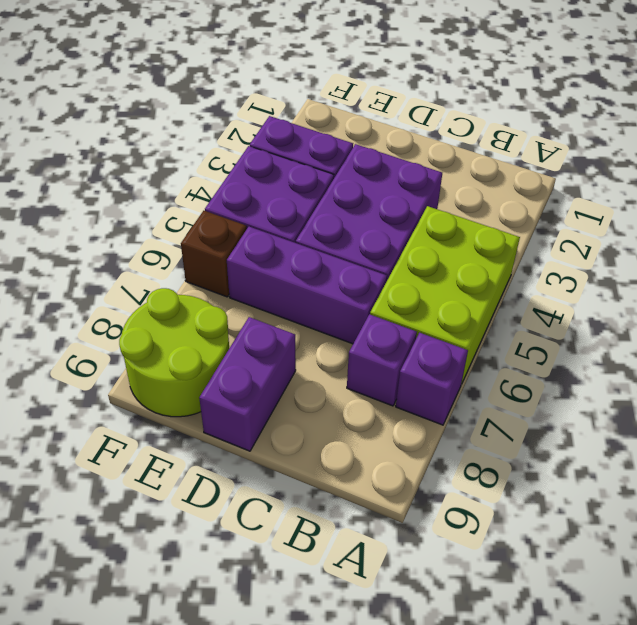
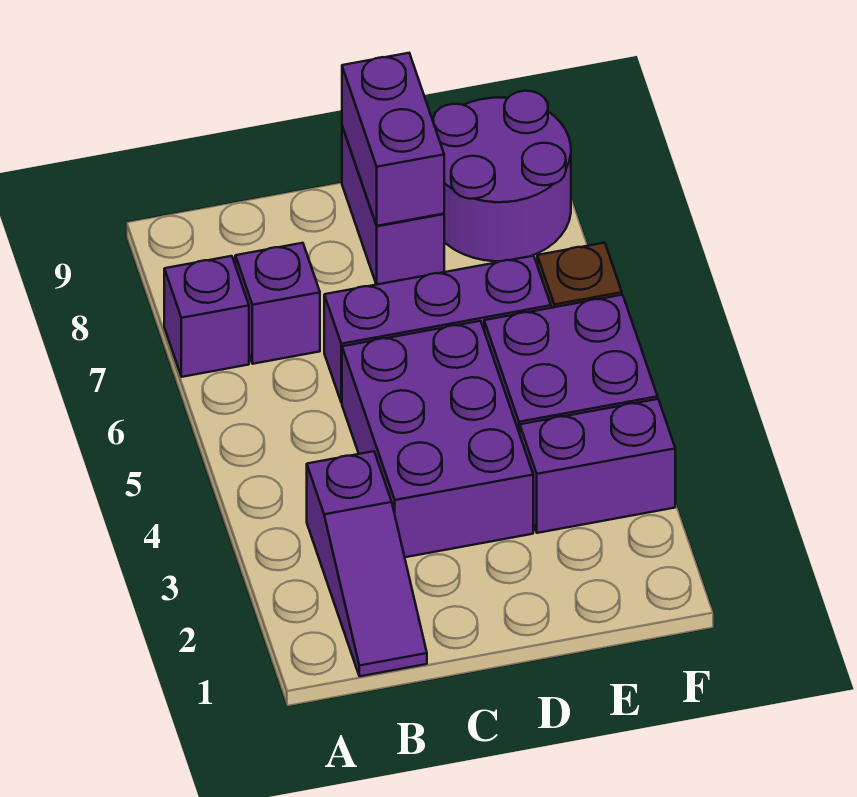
lime brick A4:B6 level 1 -> none
none -> purple slope B1:B3 level 1 top 3
none -> purple brick D8:D9 level 2
lime round brick E8:F9 level 1 -> purple round brick E8:F9 level 1

